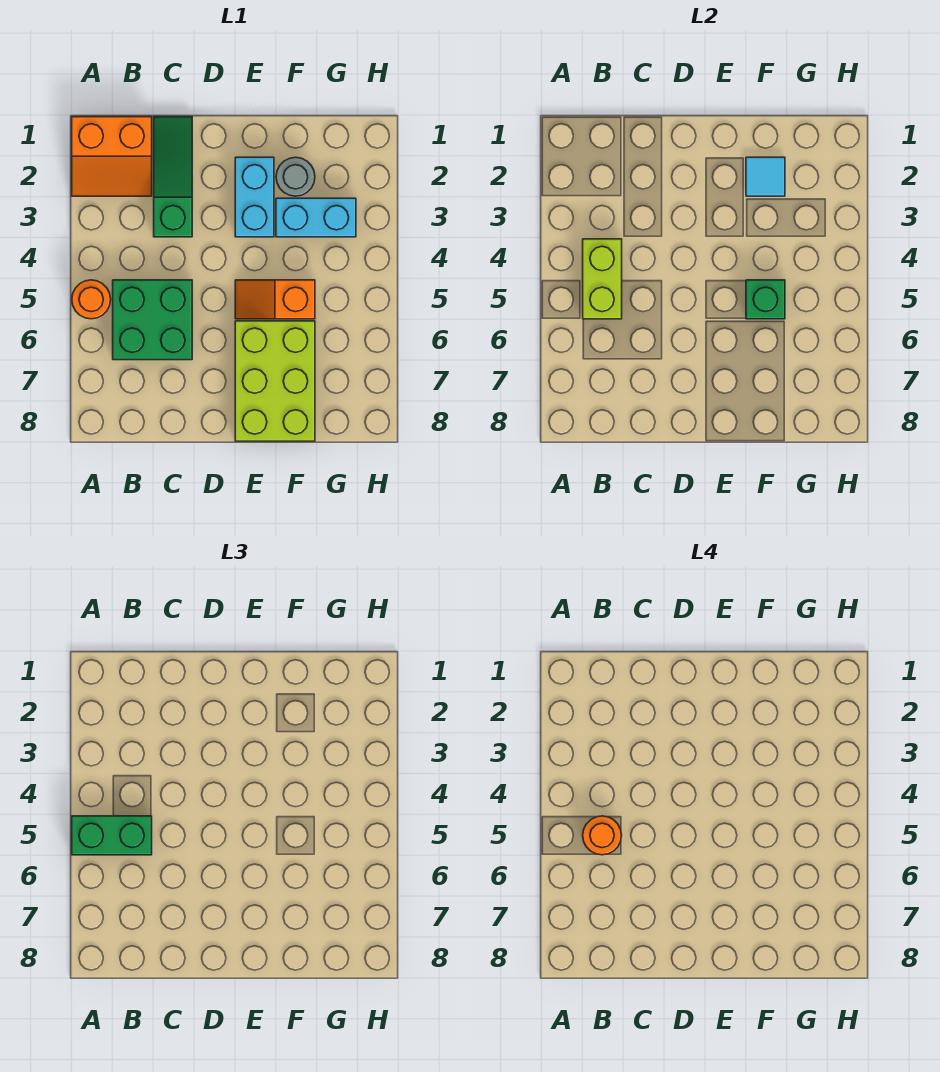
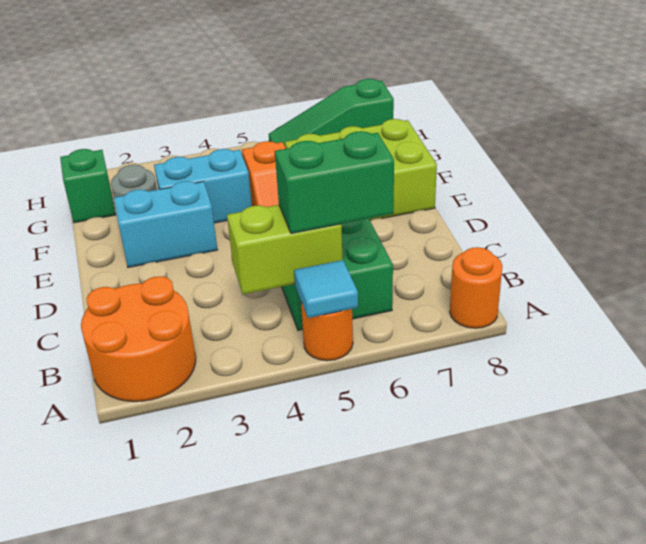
orange slope A1:B2 level 1 top 1 -> orange round brick A1:B2 level 1
green brick A5:B5 level 3 -> green brick B5:B6 level 3
orange round brick B5 level 4 -> orange round brick A8 level 1
green slope C1:C3 level 1 top 3 -> green slope H6:H8 level 1 top 8
cyan tile F2 level 2 -> cyan tile A5 level 2
cyan brick F3:G3 level 1 -> cyan brick F3:F4 level 1
green brick F5 level 2 -> green brick G1 level 1

